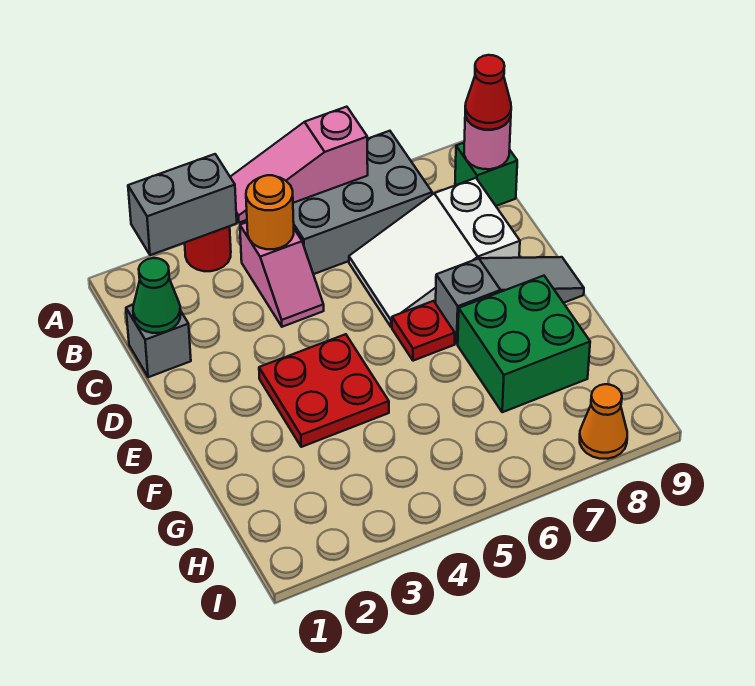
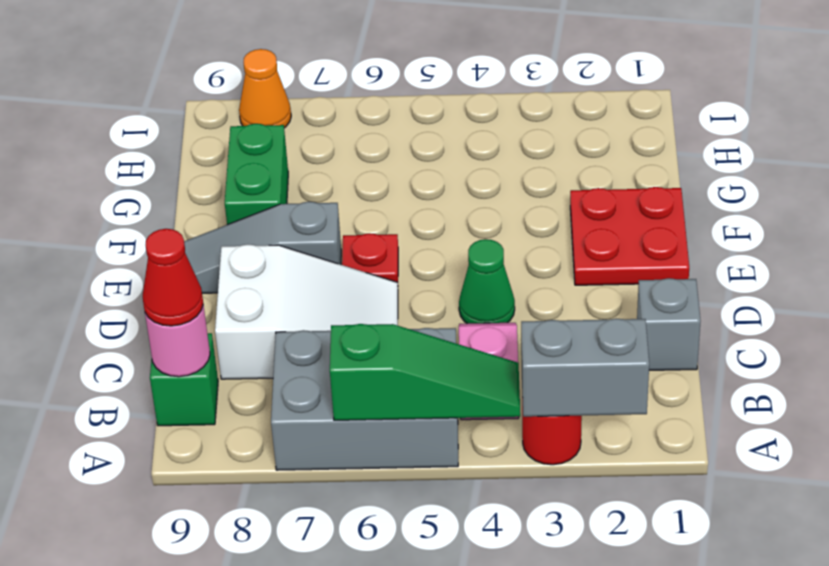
pink slope A4:A6 level 2 top 6 -> green slope A4:A6 level 2 top 6
orange round brick B4 level 2 -> none
green cone C1 level 2 -> green cone D4 level 1
red plate E3:F4 level 1 -> red plate E1:F2 level 1
green brick F7:G8 level 1 -> green brick F8:G8 level 1

